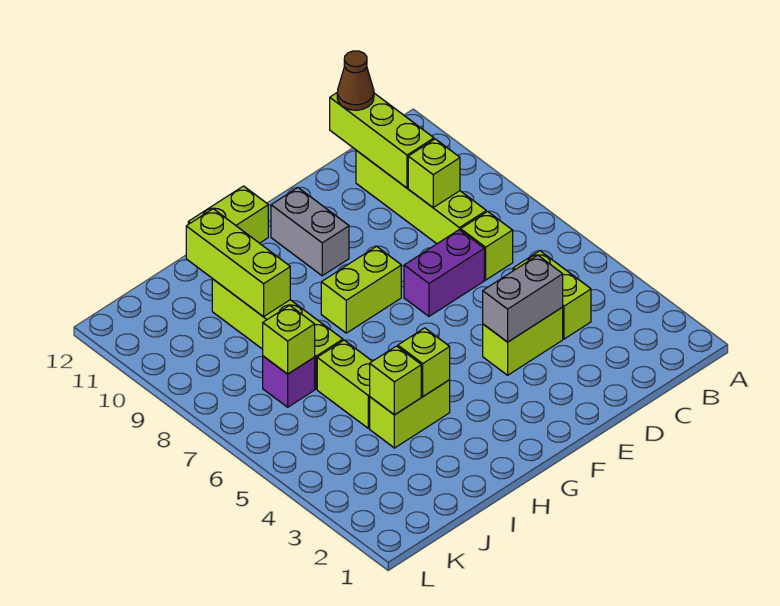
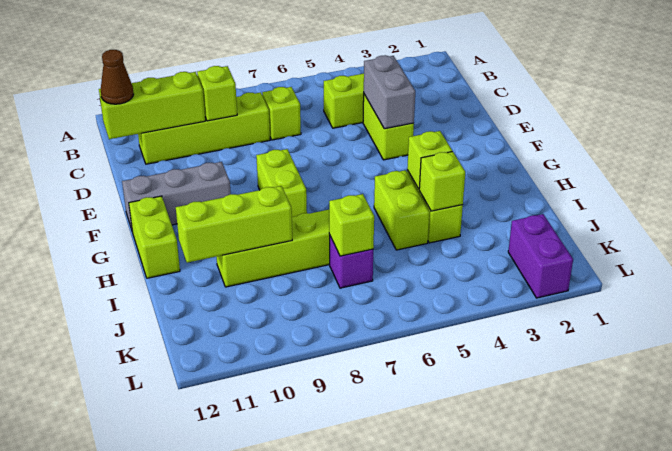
purple brick D7:E7 level 1 -> purple brick K2:L2 level 1
grey brick F10:F11 level 1 -> grey brick F10:F12 level 1
lime brick I5:I6 level 1 -> lime brick H5:I5 level 1

